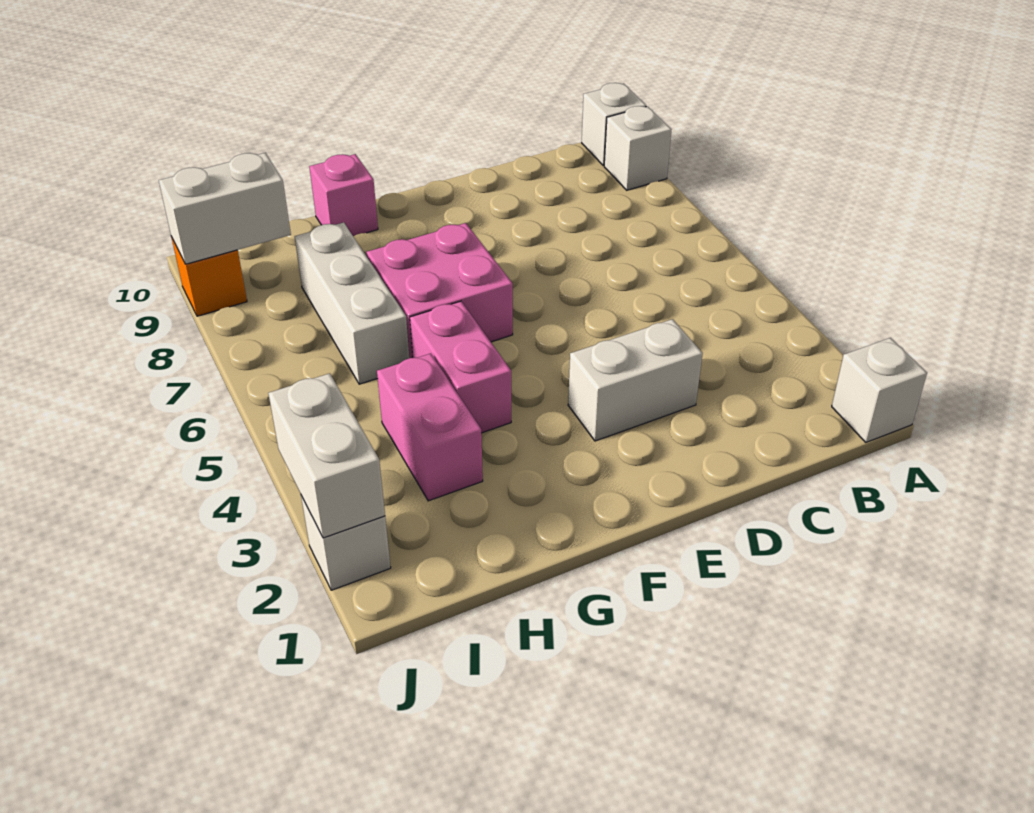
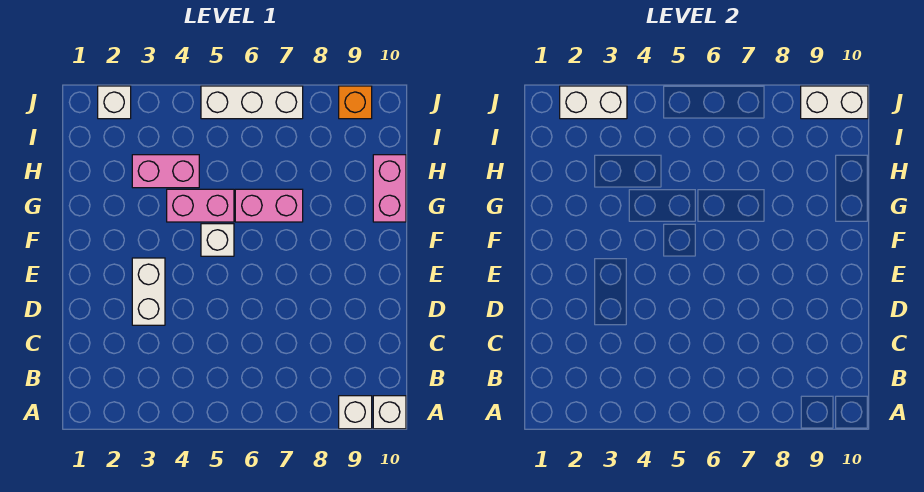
white brick A1 level 1 -> white brick F5 level 1
pink brick F6:G7 level 1 -> pink brick G6:G7 level 1
pink brick G10 level 1 -> pink brick G10:H10 level 1
white brick H6:H8 level 1 -> white brick J5:J7 level 1
white brick I9:J9 level 2 -> white brick J9:J10 level 2

